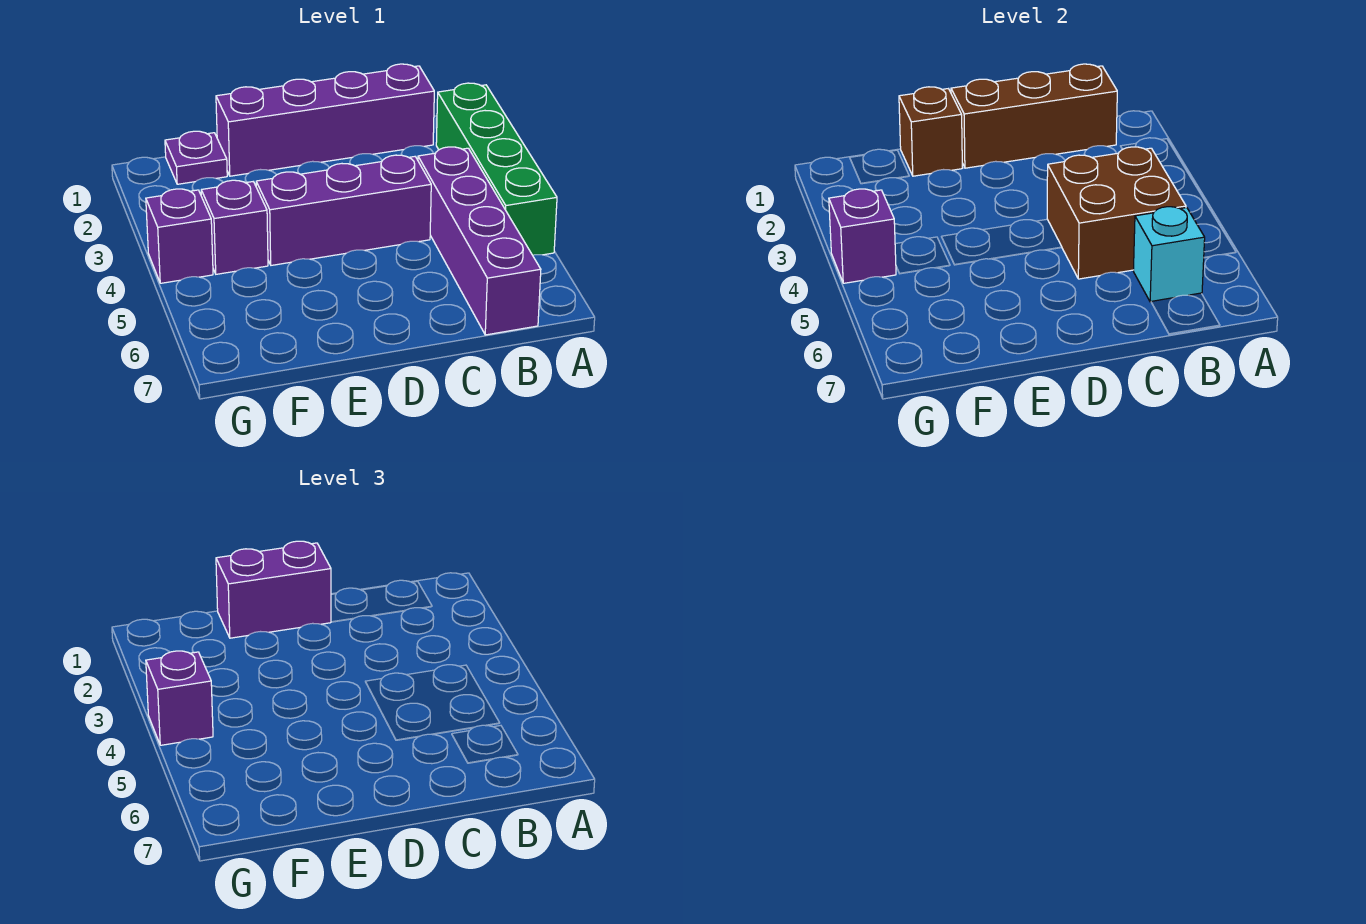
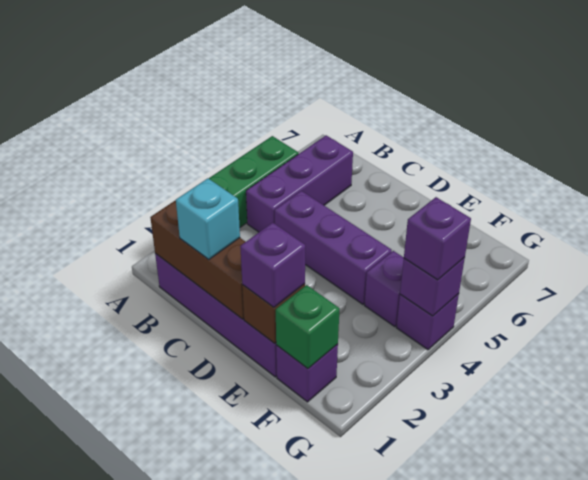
purple brick B4:B7 level 1 -> purple brick B4:B6 level 1
brown brick B4:C5 level 2 -> none
cyan brick B6 level 2 -> cyan brick C1 level 3
purple brick D1:E1 level 3 -> purple brick E1 level 3
purple plate F1 level 1 -> purple brick F1 level 1
none -> green brick F1 level 2

